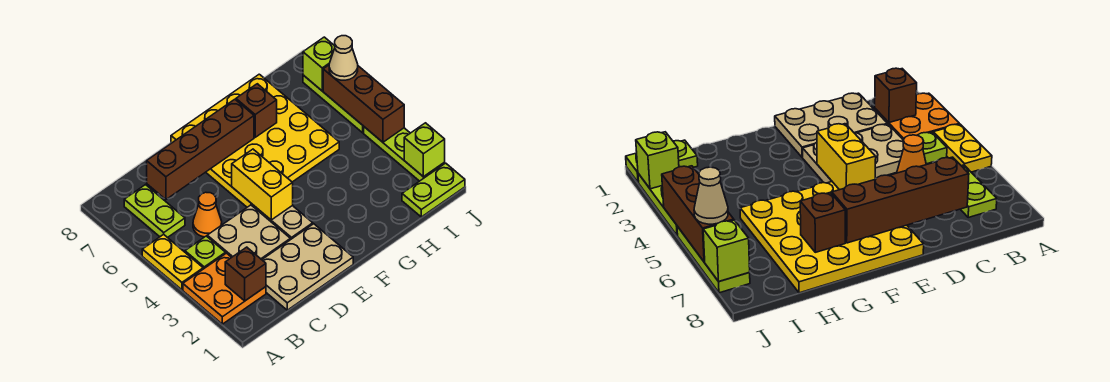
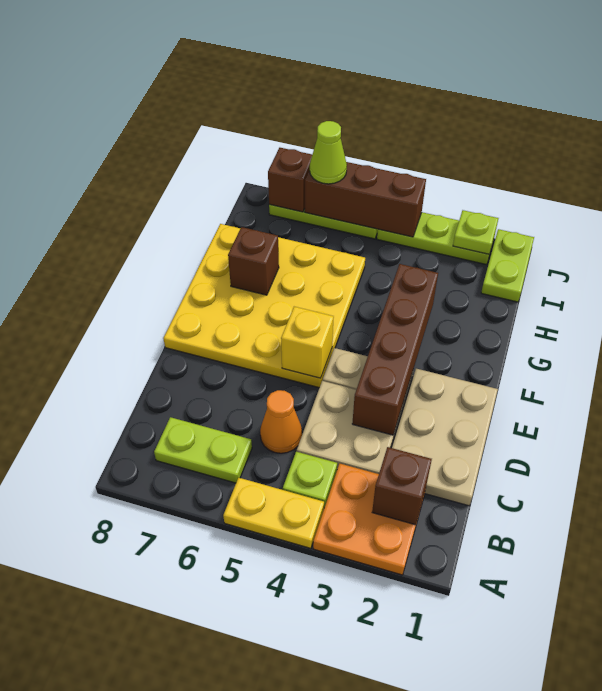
brown brick C7:F7 level 2 -> brown brick D3:G3 level 2
yellow brick E4:E5 level 2 -> yellow brick E5 level 2
lime brick J2 level 2 -> lime plate J2 level 2
tan cone J6 level 3 -> lime cone J6 level 3
lime brick J7 level 2 -> brown brick J7 level 2

